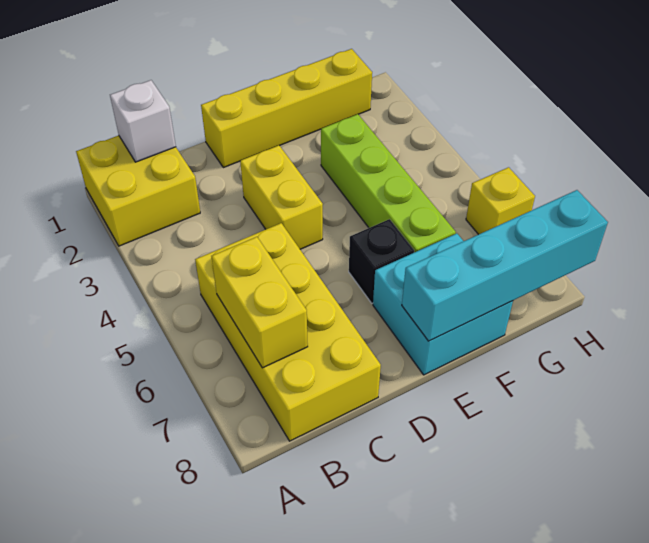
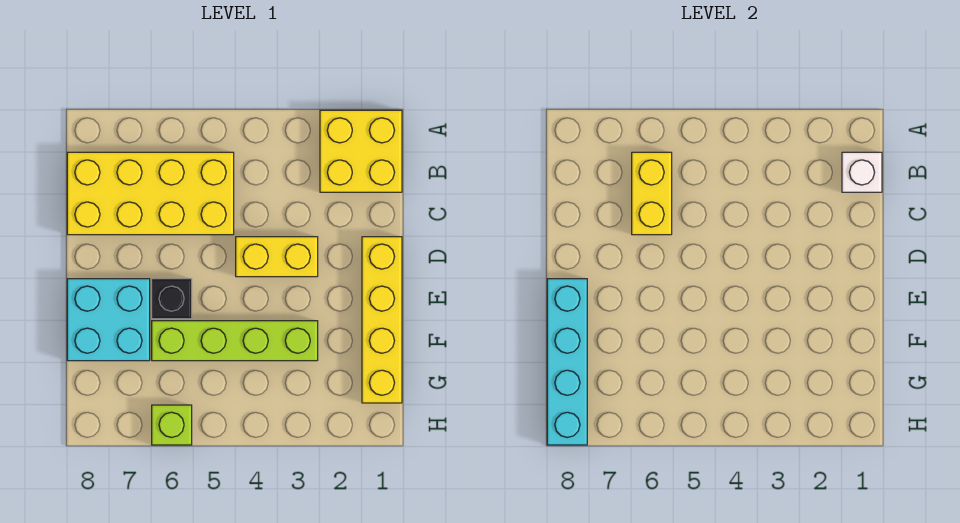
yellow brick B6:B7 level 2 -> yellow brick B6:C6 level 2
yellow brick H6 level 1 -> lime brick H6 level 1

